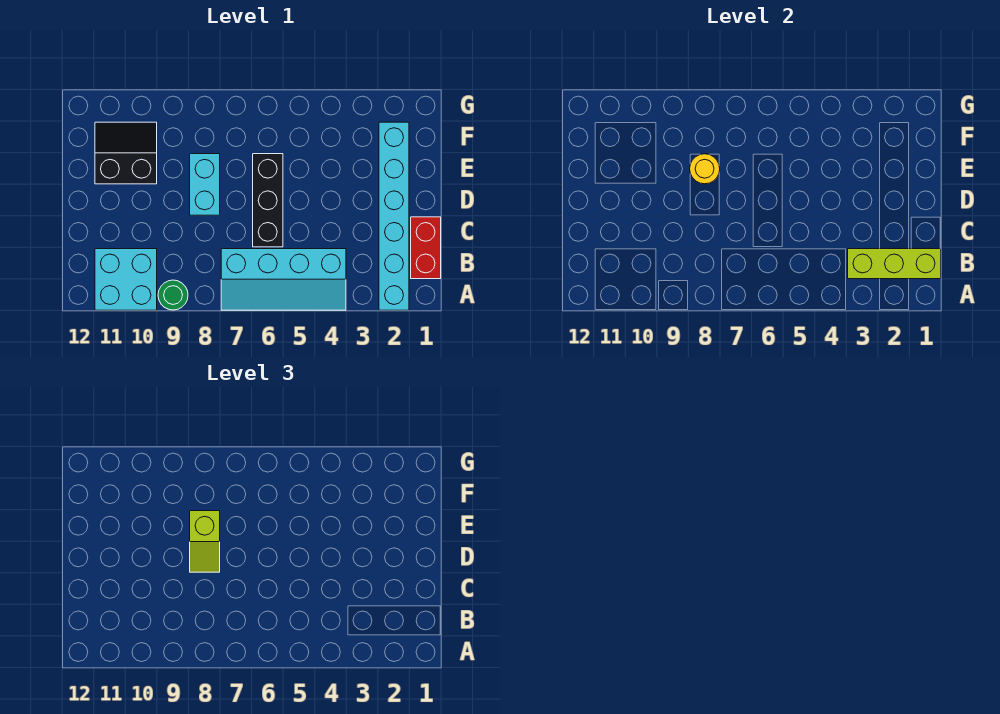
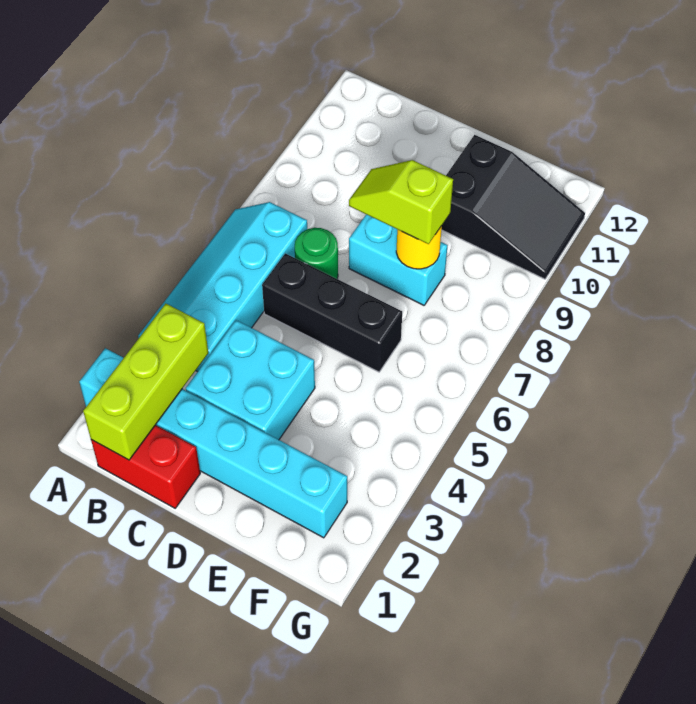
green round brick A9 level 1 -> green round brick C7 level 1
cyan brick A10:B11 level 1 -> cyan brick C3:D4 level 1
black slope E10:F11 level 1 top E -> black slope E10:G11 level 1 top E

